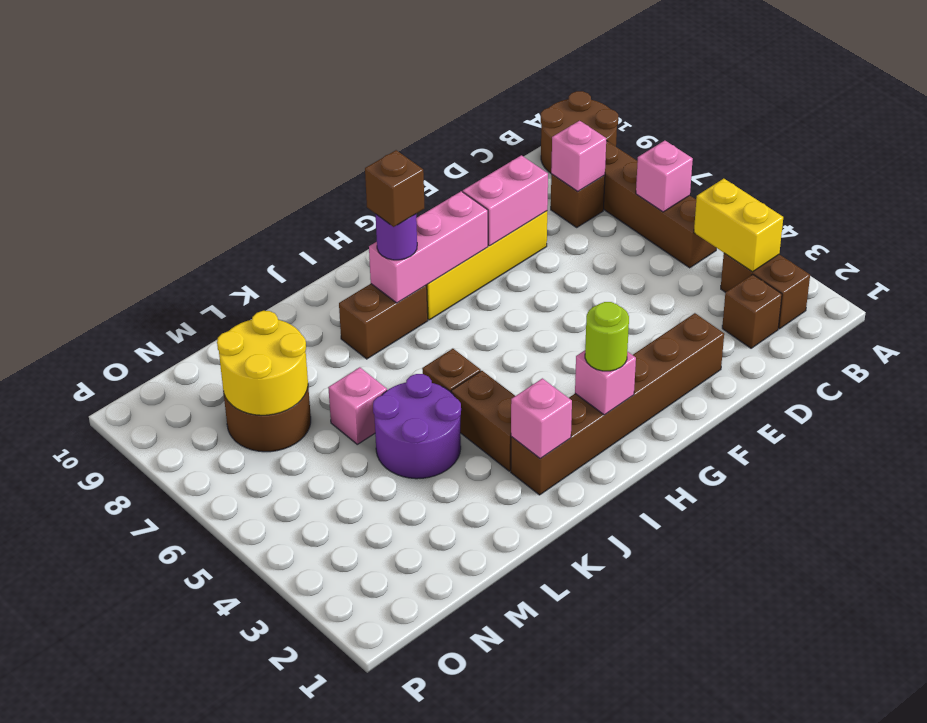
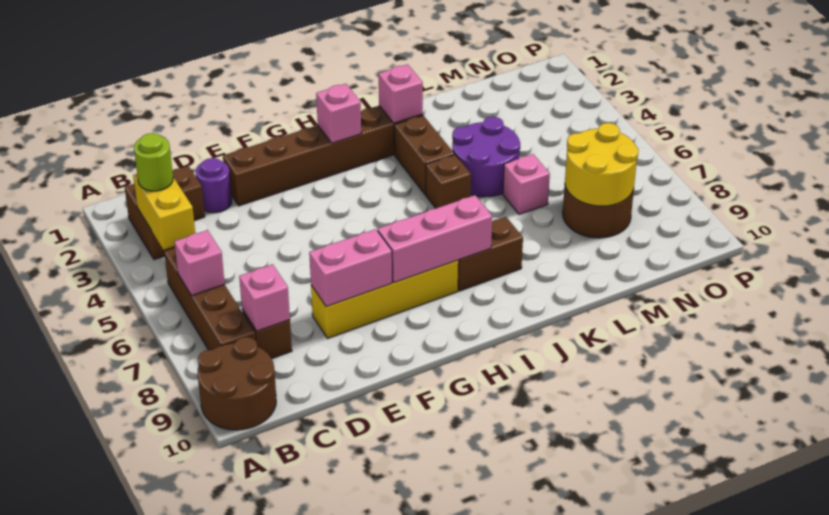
lime round brick H2 level 3 -> lime round brick B3 level 3
purple round brick I8 level 3 -> purple round brick D2 level 1
brown brick I8 level 4 -> none

